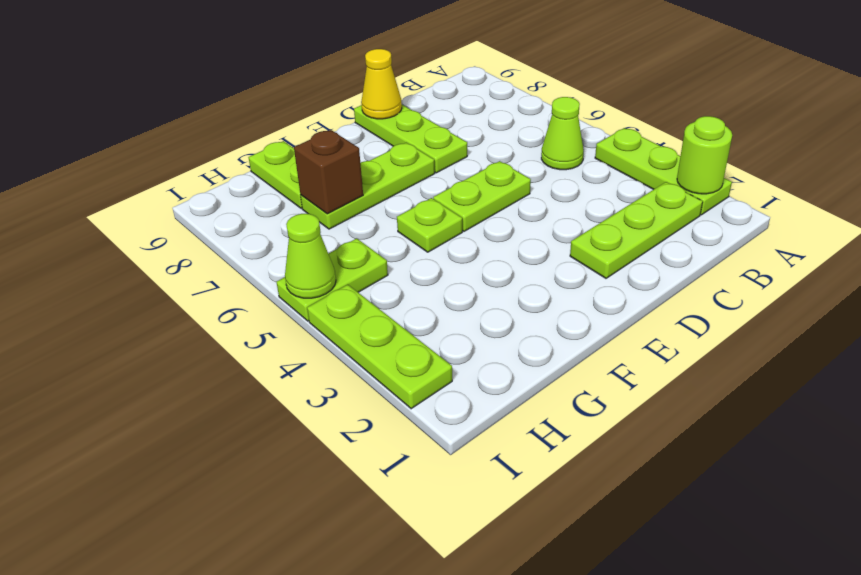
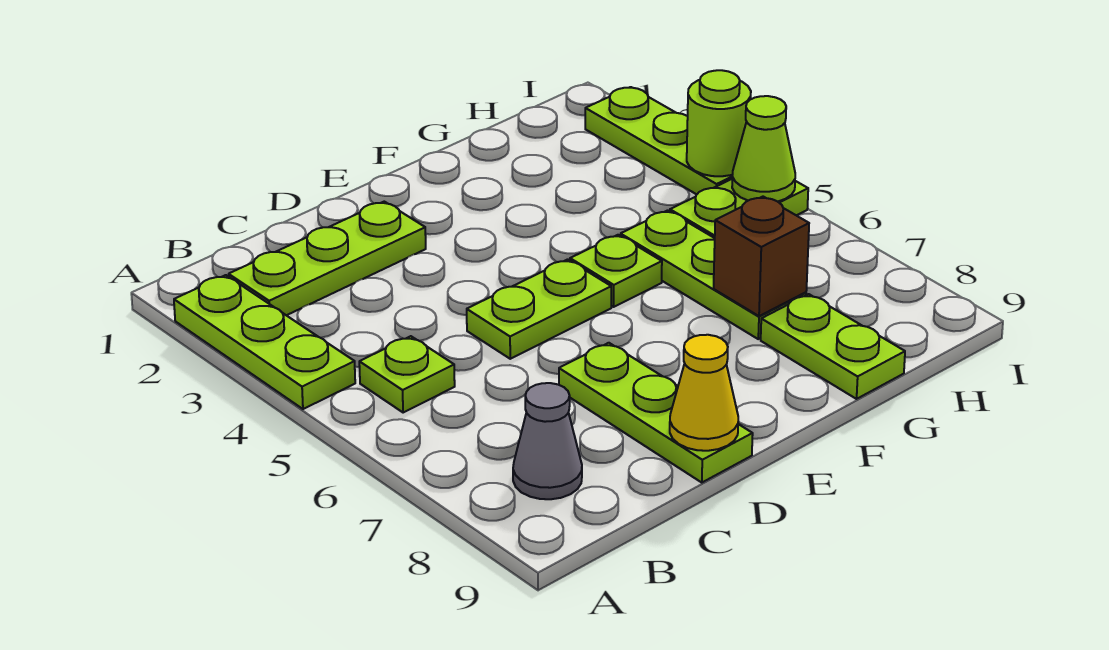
lime round brick A2 level 2 -> lime round brick I4 level 2
lime cone B5 level 1 -> lime plate B5 level 1
none -> grey cone B8 level 1
lime plate E7:G7 level 1 -> lime plate G5:G7 level 1

